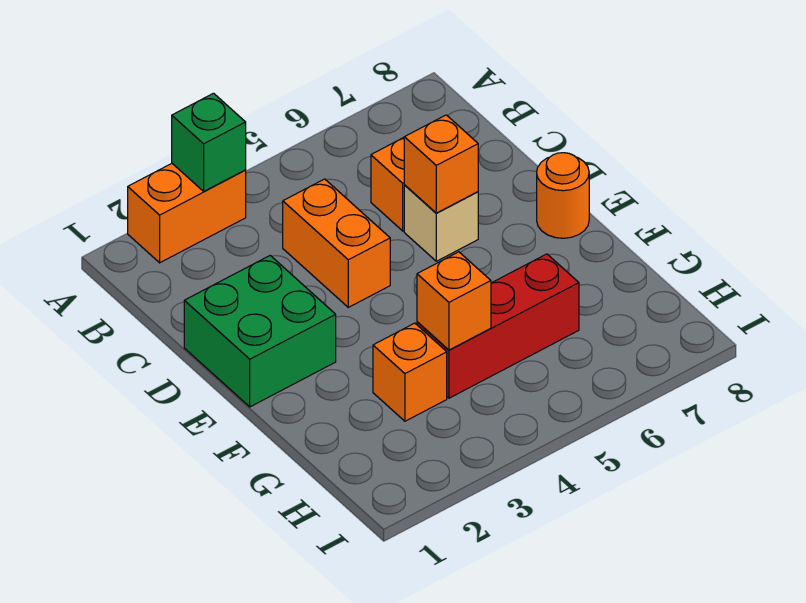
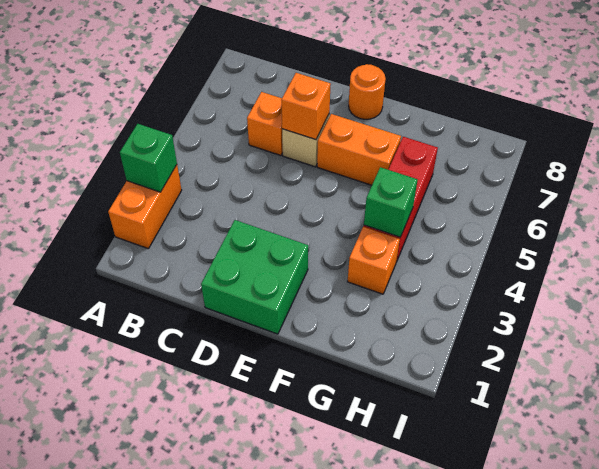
orange brick C4:D4 level 1 -> orange brick E6:F6 level 1
orange brick G4 level 2 -> green brick G4 level 2

